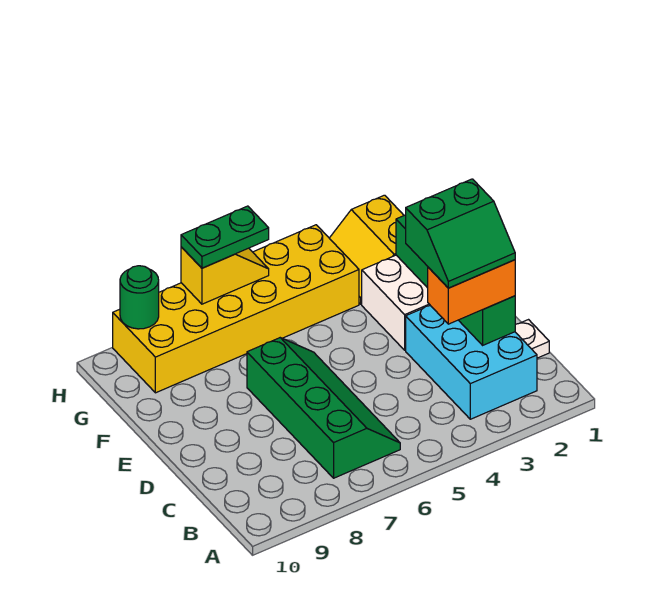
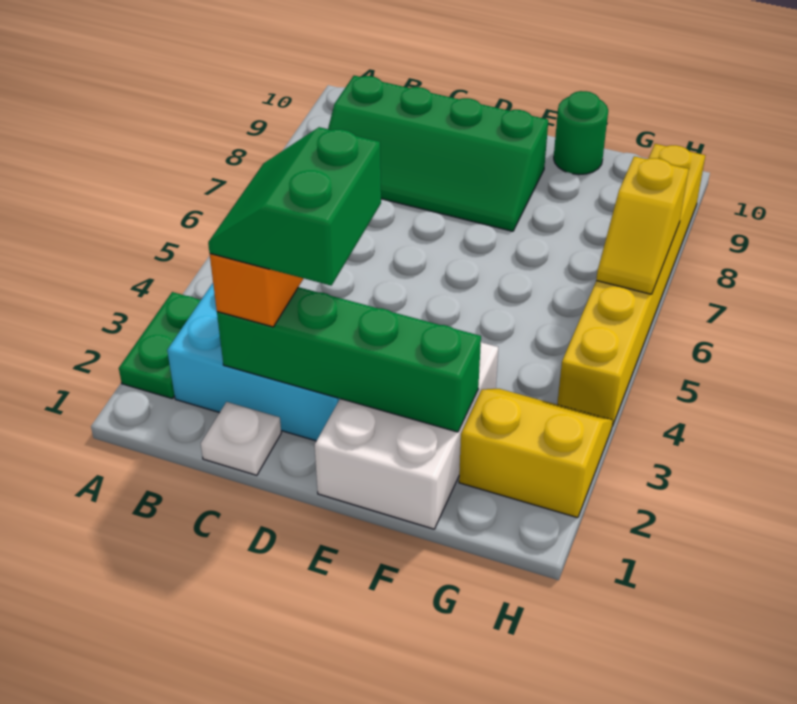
green slope B6:E7 level 1 top 7 -> green slope B8:E9 level 1 top 9
yellow brick G4:H9 level 1 -> yellow brick H4:H9 level 1
green plate H6:H7 level 3 -> green plate A2:A3 level 1
green round brick H9 level 2 -> green round brick F10 level 1

